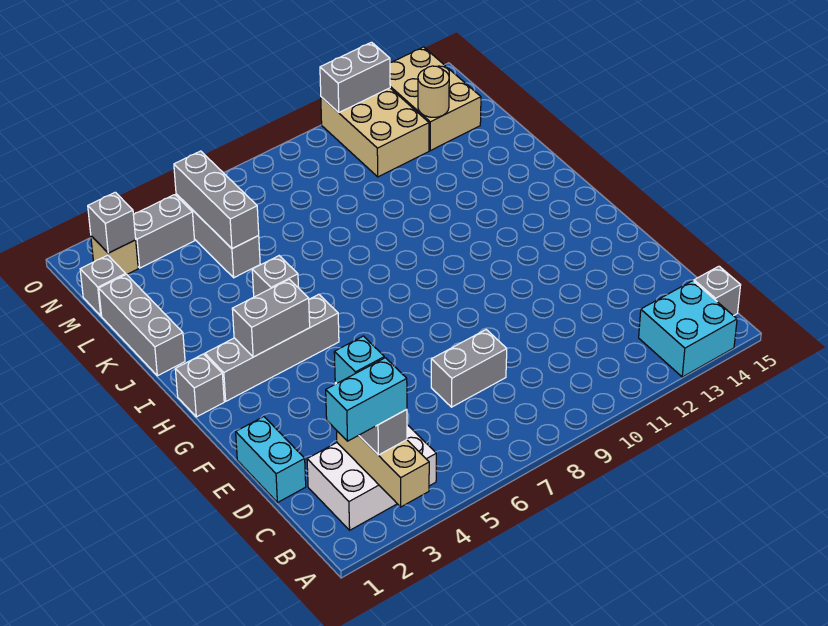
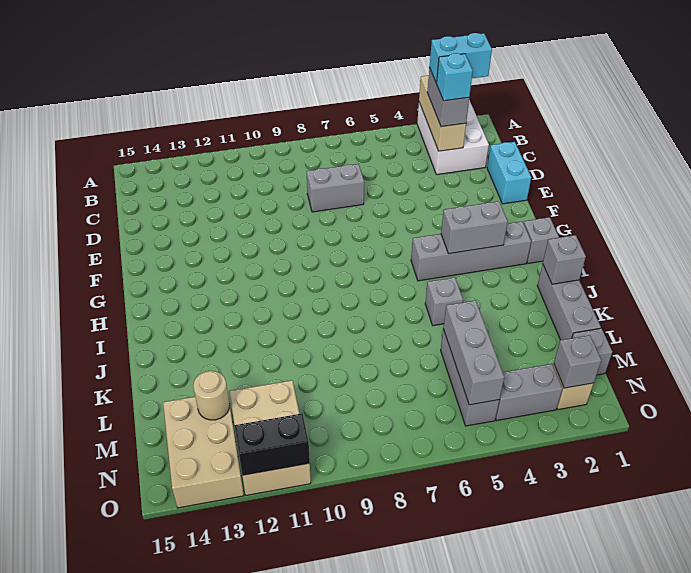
cyan brick A13:B14 level 1 -> none
white brick B2:C4 level 1 -> white brick A2:C3 level 1
grey brick B15 level 1 -> grey brick J1 level 2
grey brick O11:O12 level 2 -> black brick O11:O12 level 2

